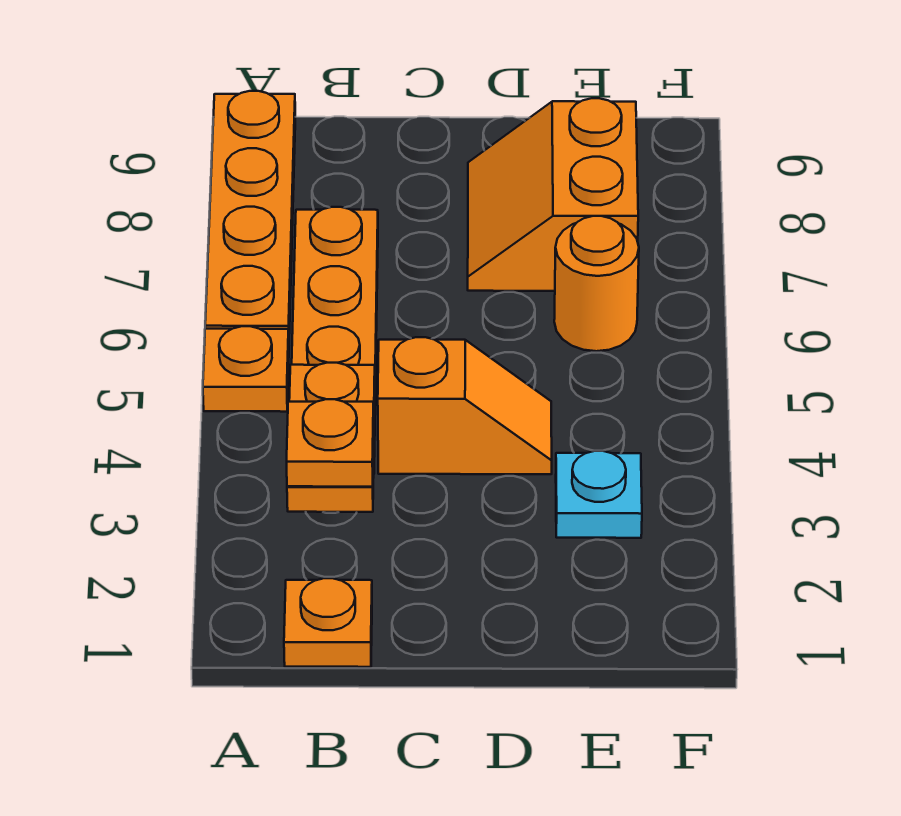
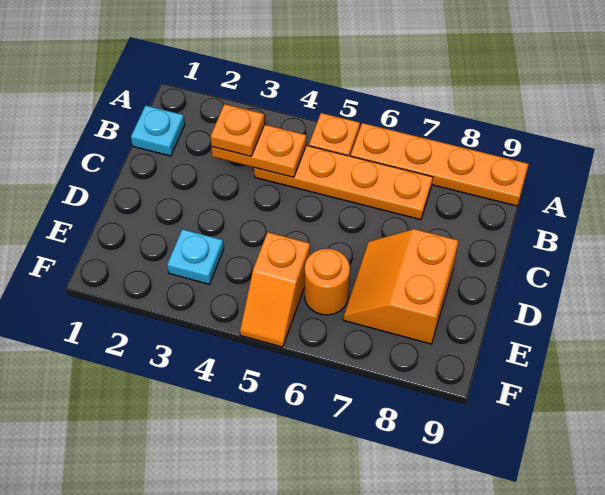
orange plate B1 level 1 -> cyan plate B1 level 1
orange slope C4:D4 level 1 top C -> orange slope E5:F5 level 1 top E
orange slope D7:E8 level 1 top E -> orange slope D7:E8 level 1 top 8

